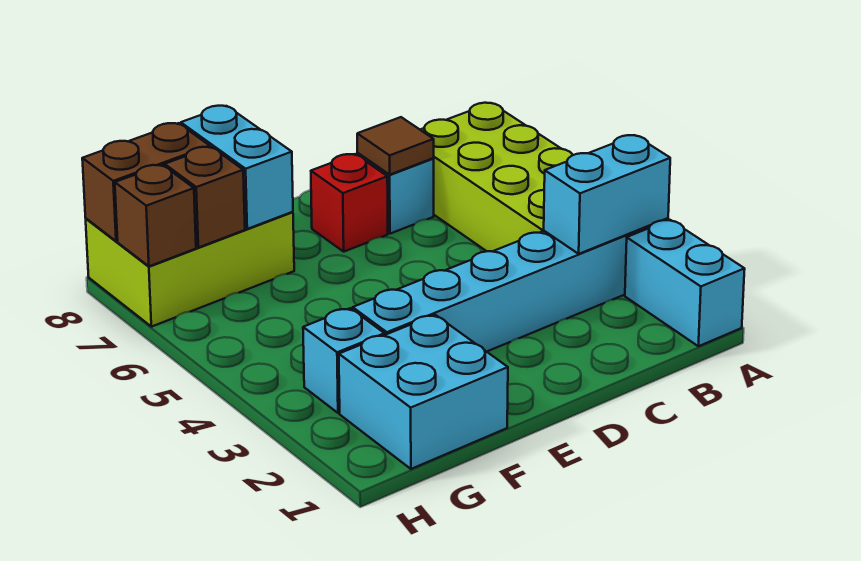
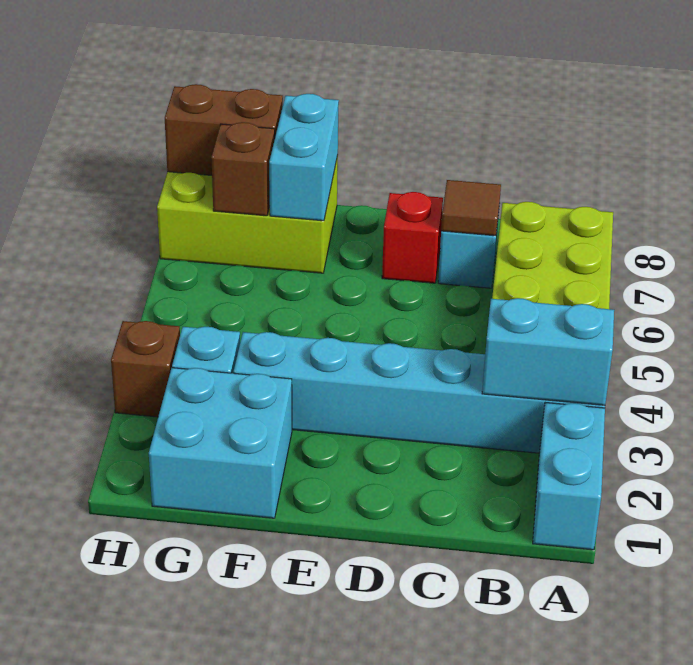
brown brick H7 level 2 -> brown brick H3 level 1

